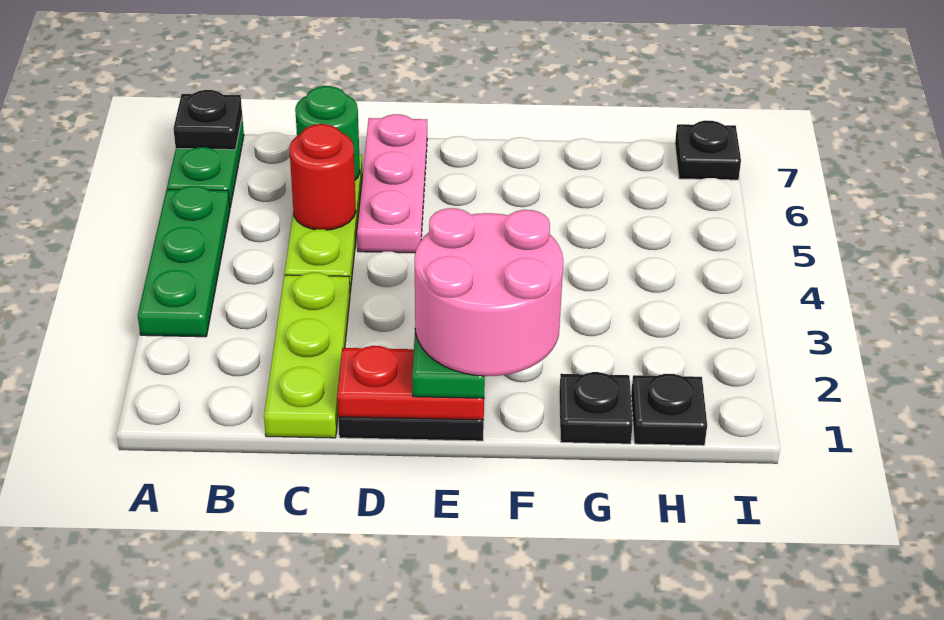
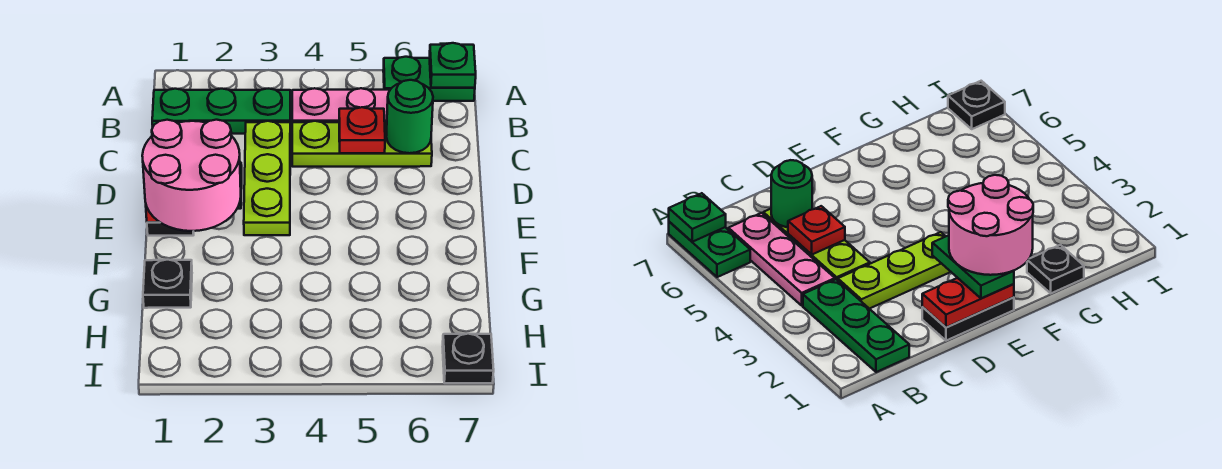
green plate A3:A5 level 1 -> green plate B1:B3 level 1
black plate A7 level 2 -> green plate A7 level 2
lime plate C1:C3 level 1 -> lime plate C3:E3 level 1
red round brick C5 level 2 -> red plate C5 level 2
pink plate D5:D7 level 1 -> pink plate B4:B6 level 1
black plate H1 level 1 -> none

